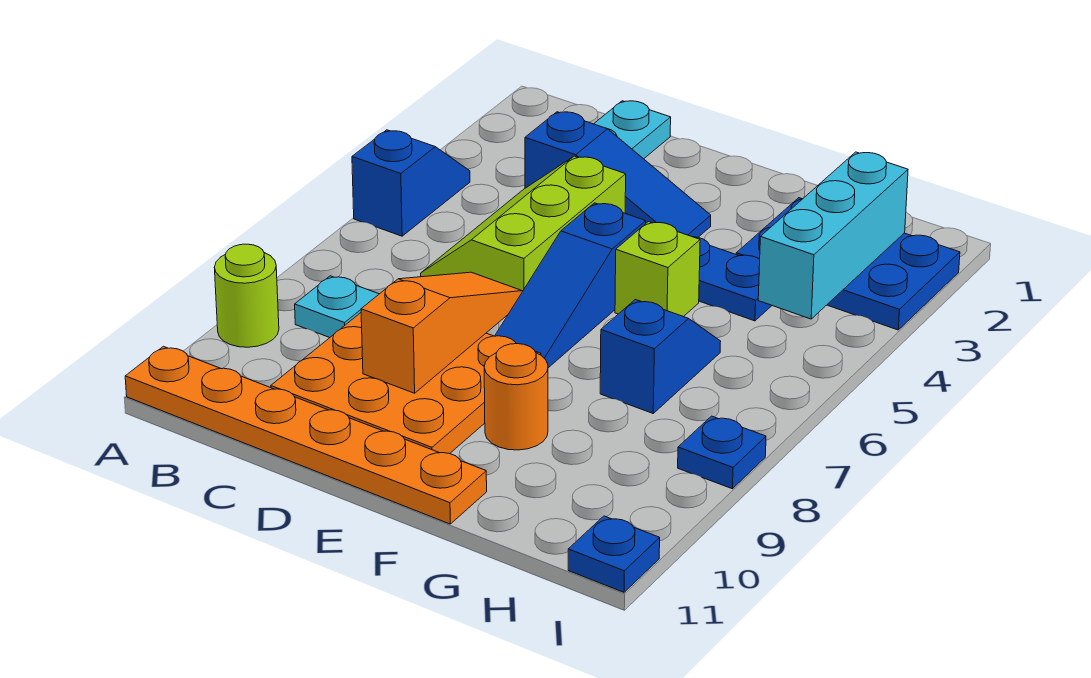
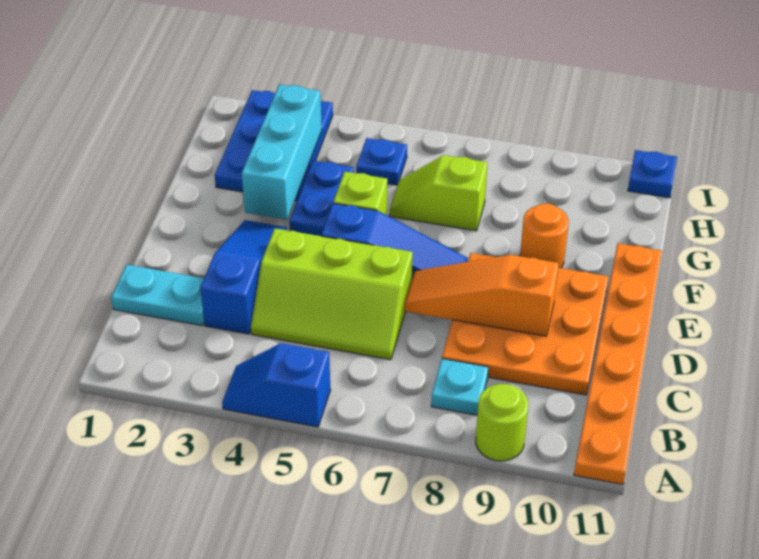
blue slope G6:G7 level 1 top 7 -> lime slope G6:G7 level 1 top 7
cyan brick H2:H4 level 2 -> cyan brick F3:H3 level 2
blue plate I8 level 1 -> blue plate H5 level 1

